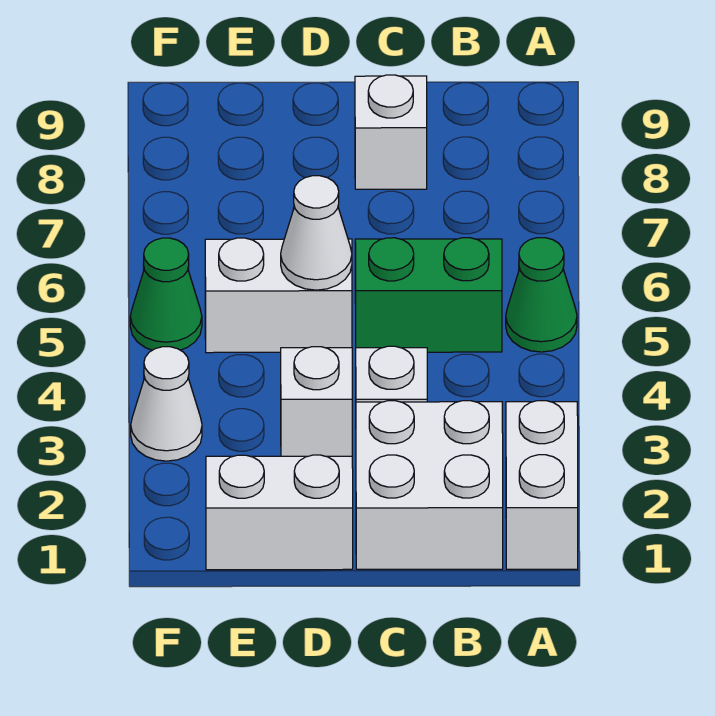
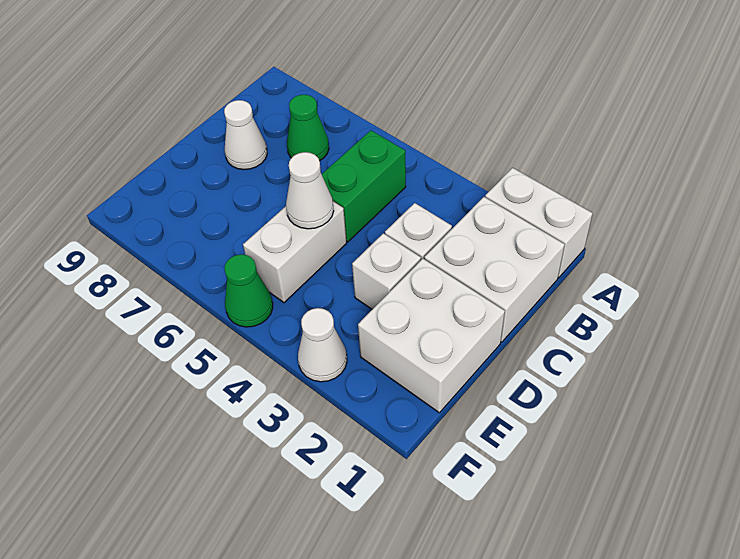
green cone A5 level 1 -> green cone B7 level 1
white brick C8 level 1 -> white cone C8 level 1
white brick D1:E1 level 1 -> white brick D1:E2 level 1

